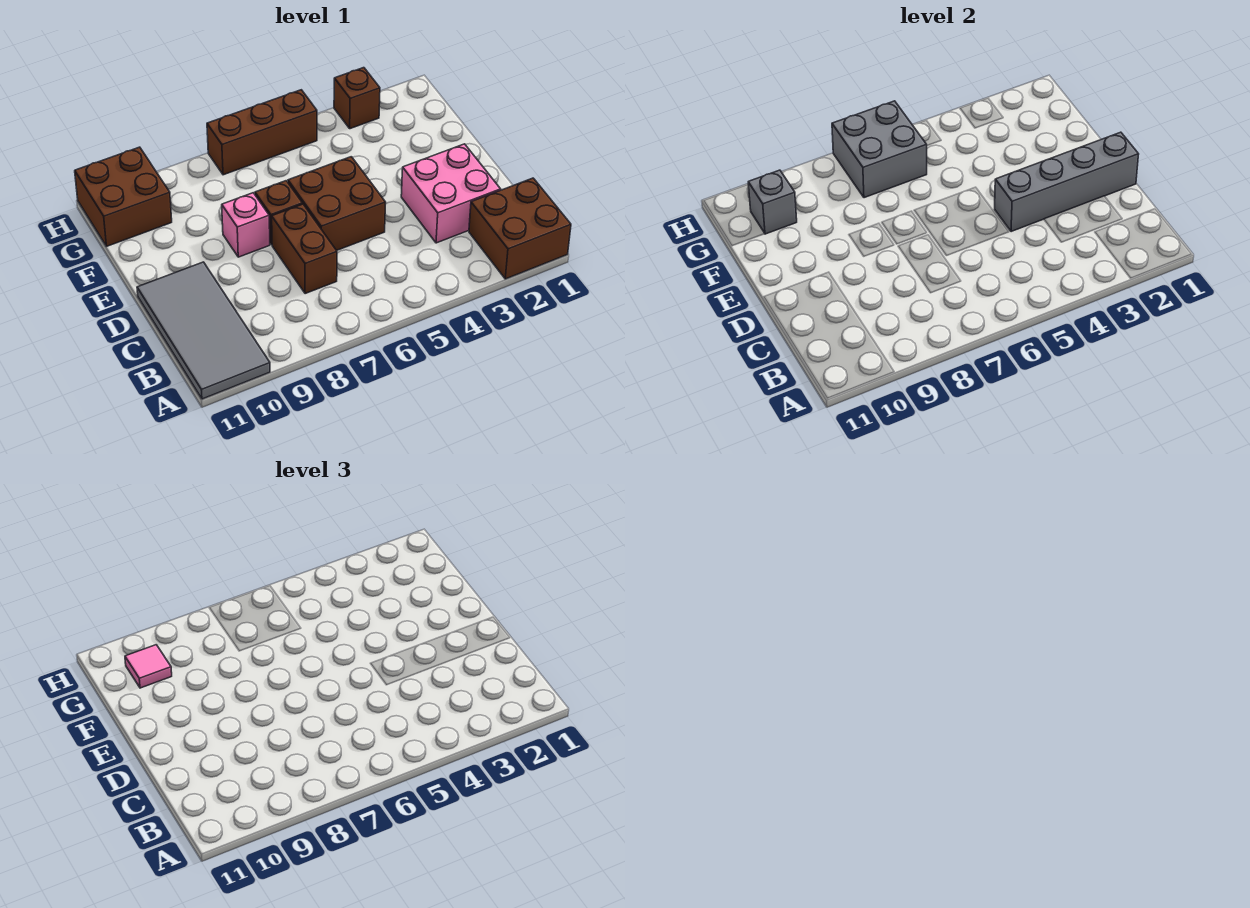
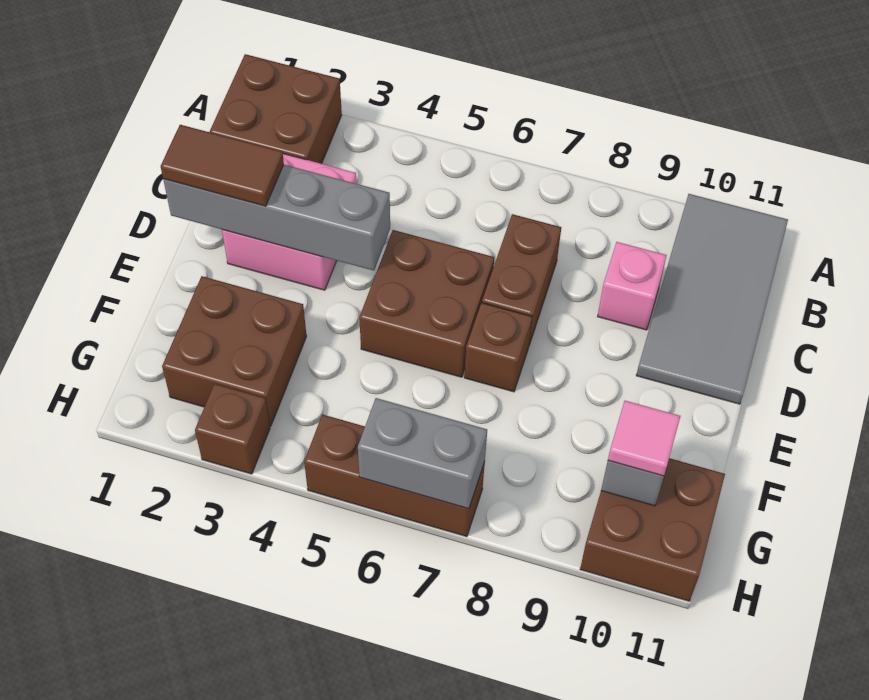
none -> brown tile D1:D2 level 3
pink brick E8 level 1 -> pink brick C9 level 1
none -> brown brick F2:G3 level 1
grey brick G6:H7 level 2 -> grey brick H6:H7 level 2

